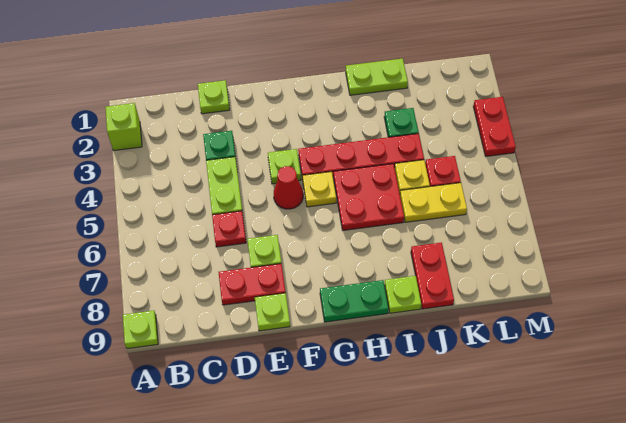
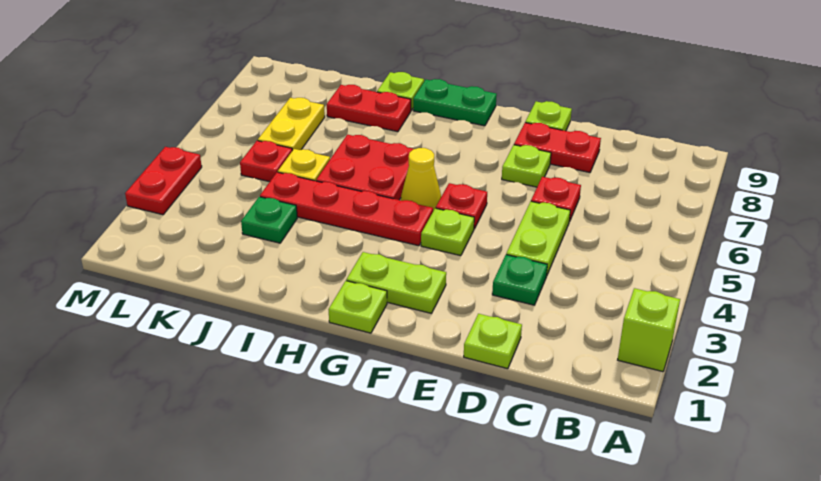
lime plate A9 level 1 -> lime plate G1 level 1
red cone F5 level 1 -> red plate F5 level 1
yellow plate G5 level 1 -> yellow cone G5 level 1
lime plate I1:J1 level 1 -> lime plate F2:G2 level 1
yellow plate J6:K6 level 1 -> yellow plate K6:K7 level 1
red plate J8:J9 level 1 -> red plate I8:J8 level 1

